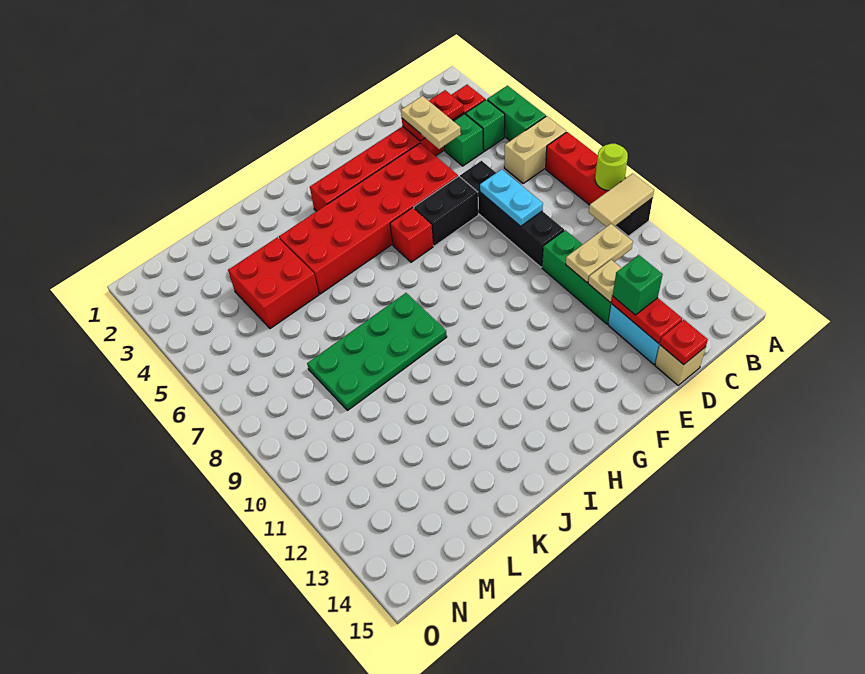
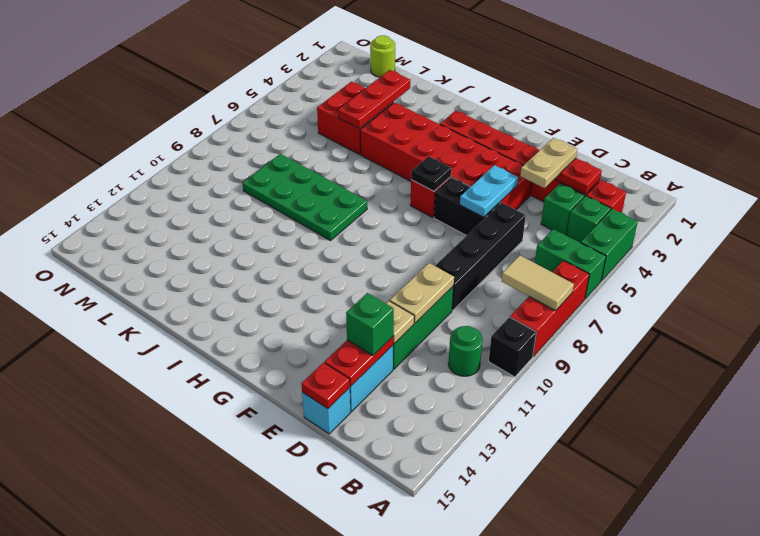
tan brick A6:B6 level 1 -> green brick A6:B6 level 1
lime round brick A9 level 2 -> lime round brick M1 level 1
tan tile A10:B10 level 2 -> tan tile A8:B8 level 2
none -> green round brick B11 level 1
tan plate C11:D11 level 2 -> tan plate D10:D11 level 2
cyan plate D7:D8 level 2 -> cyan plate E5:E6 level 2
tan brick D15 level 1 -> cyan brick D15 level 1
none -> black plate G6 level 2
none -> red plate K3:K5 level 2

